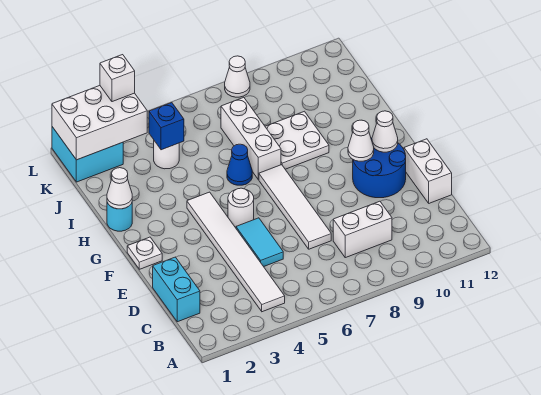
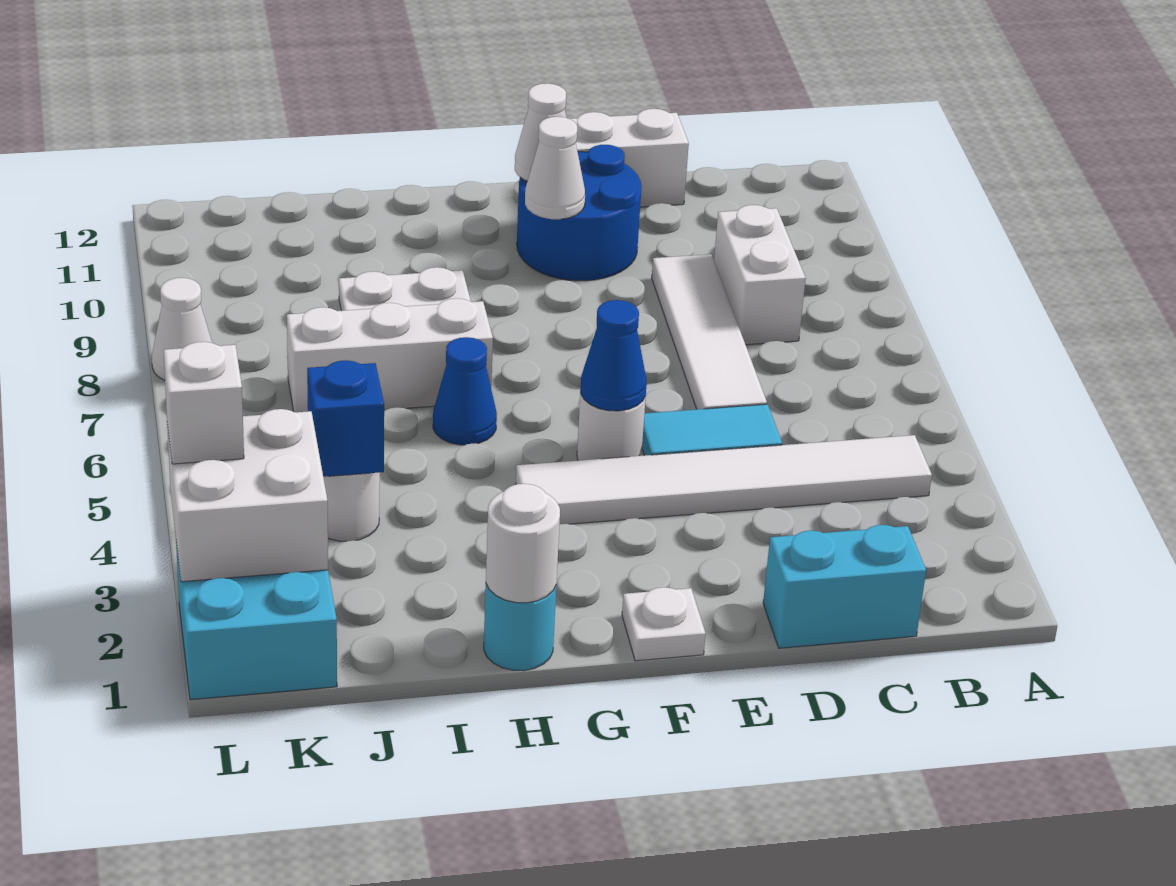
white tile D7:G7 level 1 -> white tile D6:D9 level 1
none -> blue cone F5 level 2
white cone H1 level 2 -> white round brick H1 level 2
white brick K1:L3 level 2 -> white brick K2:L3 level 2

